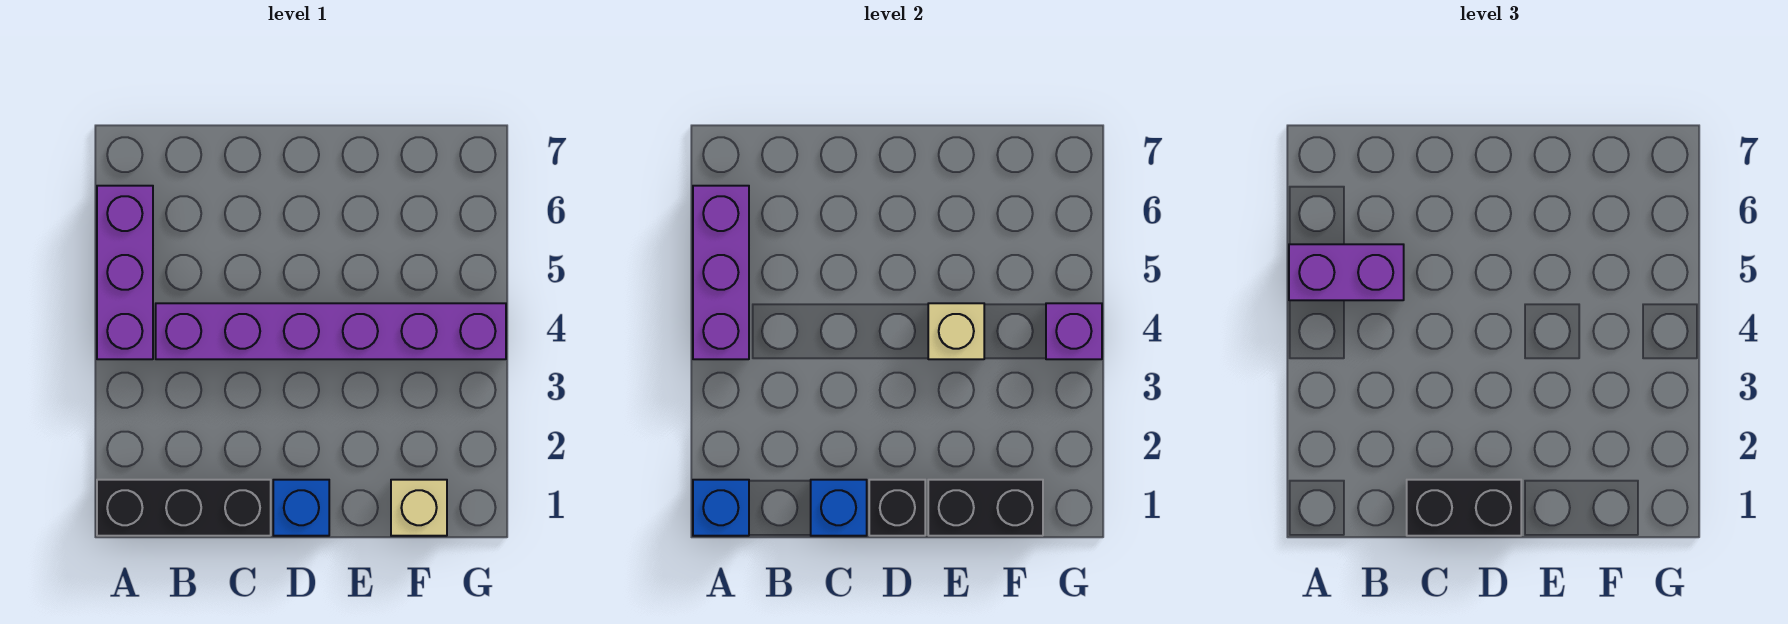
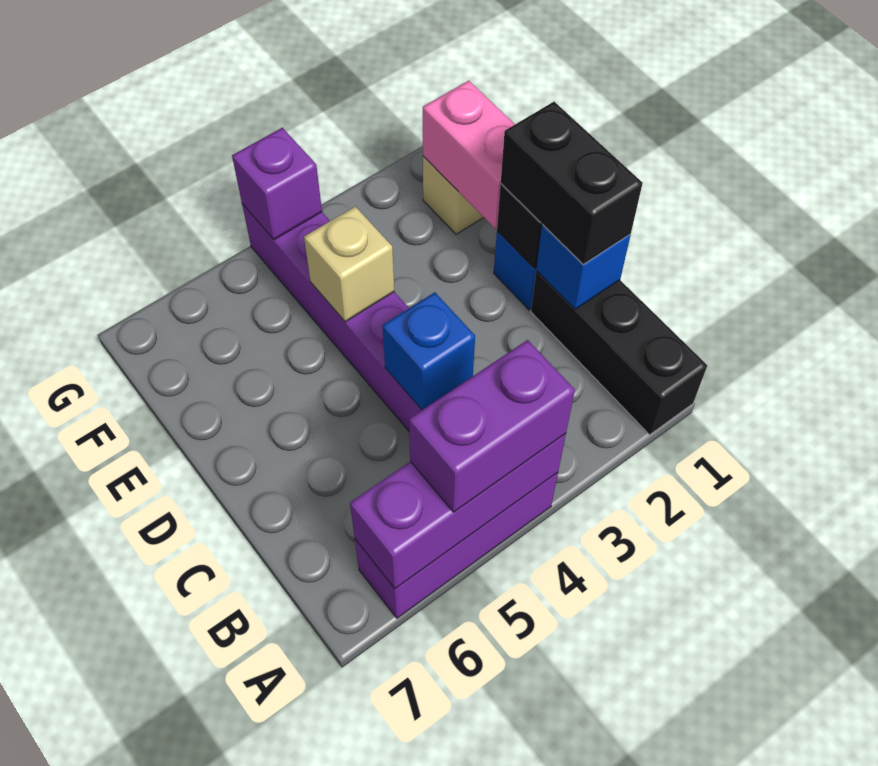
blue brick A1 level 2 -> blue brick C4 level 2
purple brick A5:B5 level 3 -> purple brick A4:A5 level 3
black brick E1:F1 level 2 -> pink brick E1:F1 level 2

